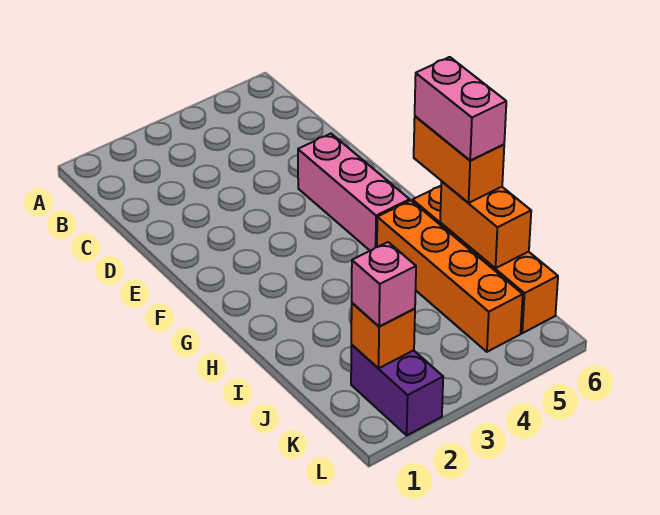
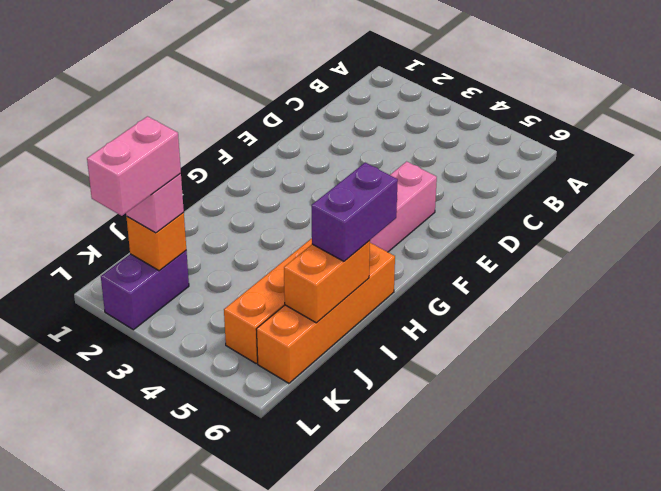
orange brick H6:I6 level 3 -> purple brick H6:I6 level 3
pink brick H6:I6 level 4 -> pink brick K2:L2 level 4

